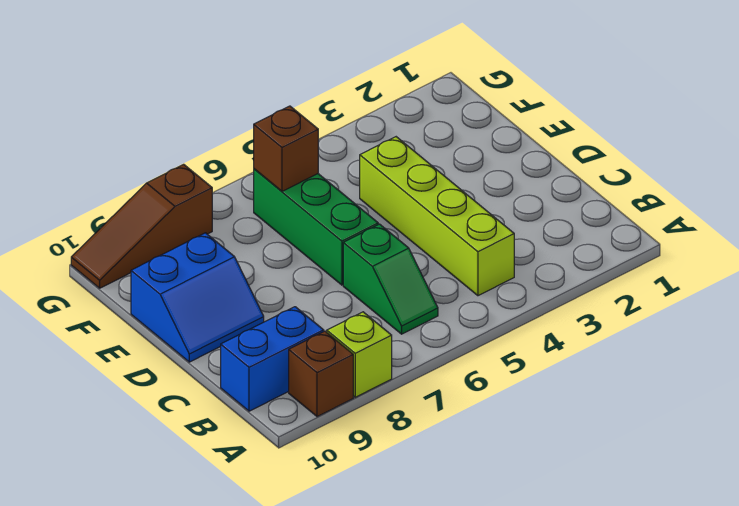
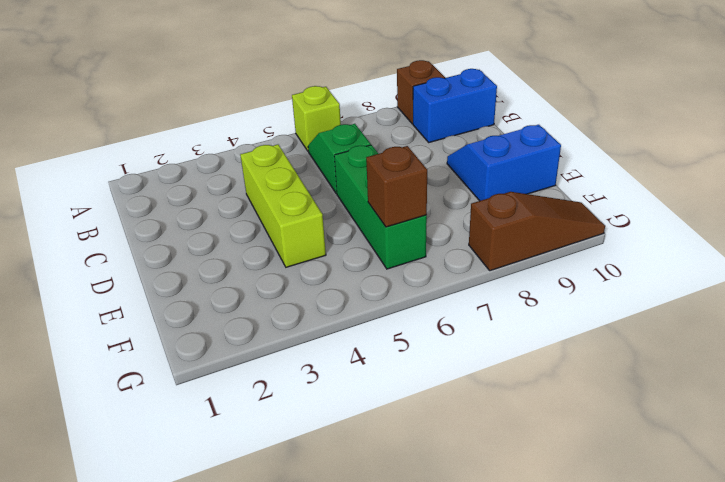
lime brick A8 level 1 -> lime brick A6 level 1
lime brick B4:E4 level 1 -> lime brick C4:E4 level 1

